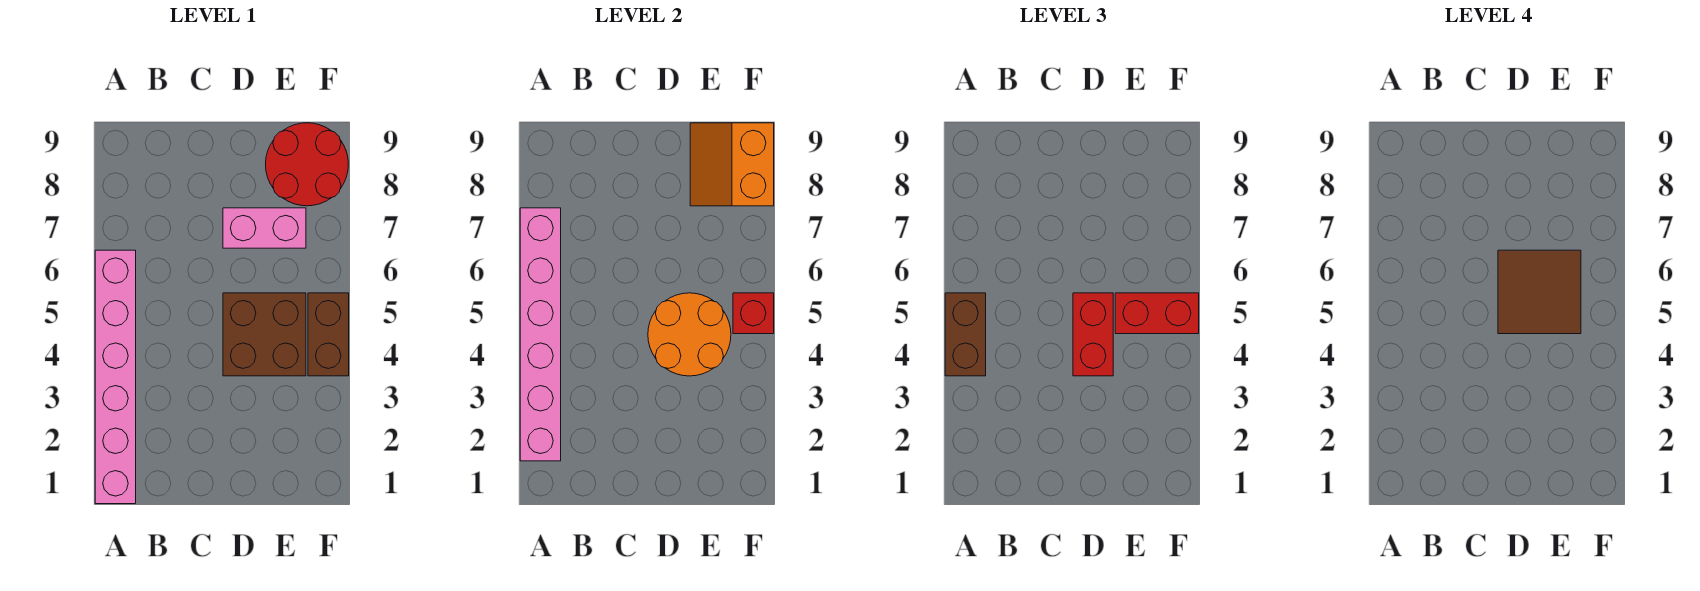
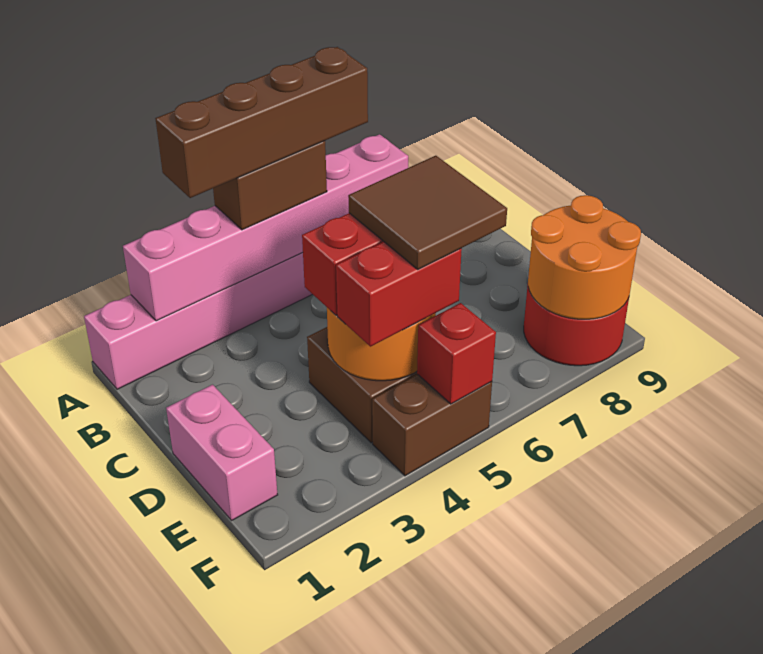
none -> brown brick A3:A6 level 4
pink brick D7:E7 level 1 -> pink brick D1:E1 level 1
red brick E5:F5 level 3 -> red brick E4:E5 level 3
orange slope E8:F9 level 2 top F -> orange round brick E8:F9 level 2

